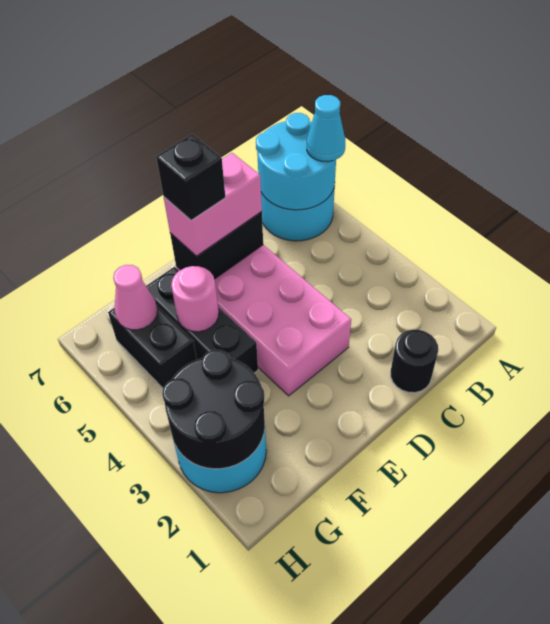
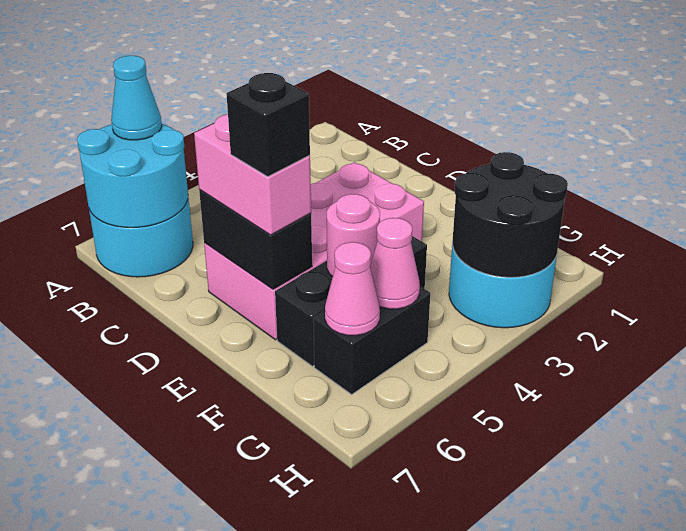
black round brick C1 level 1 -> none
none -> pink cone G5 level 2

